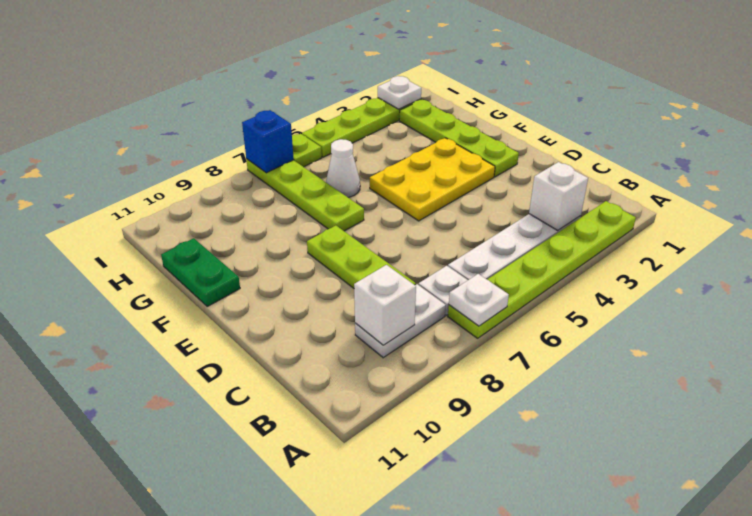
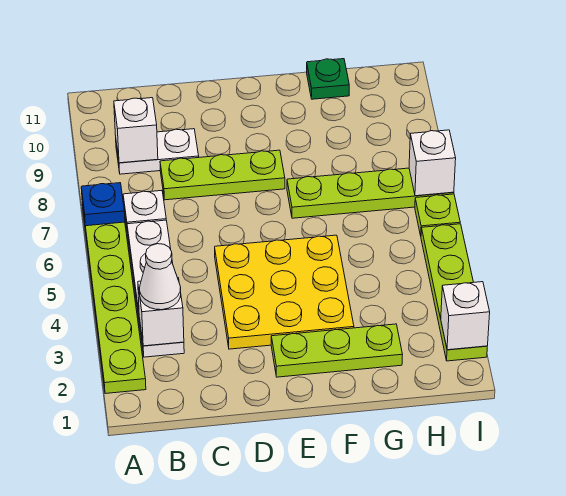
white plate A7 level 2 -> blue plate A7 level 2
white plate B8:B9 level 1 -> white plate B9:C9 level 1
lime plate E2:H2 level 1 -> lime plate E2:G2 level 1
yellow plate E3:F5 level 1 -> yellow plate D3:F5 level 1
green plate F11:G11 level 1 -> green plate G11 level 1
white cone G6 level 1 -> white cone B3 level 3
white plate I2 level 2 -> white brick I2 level 2
blue brick I7 level 2 -> white brick I7 level 2

